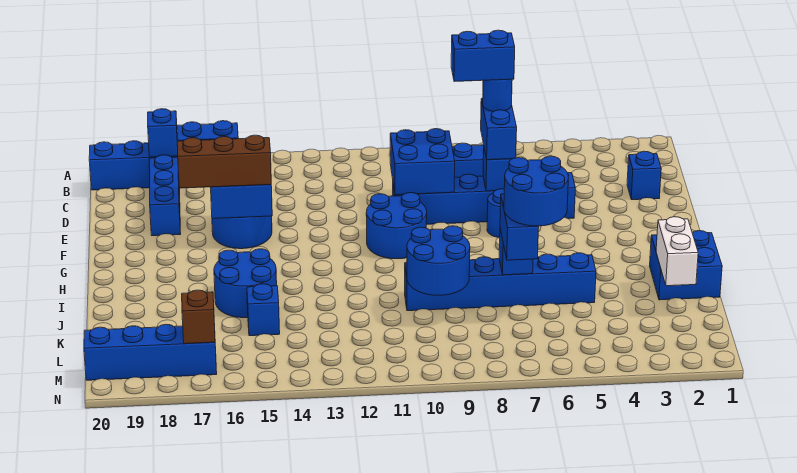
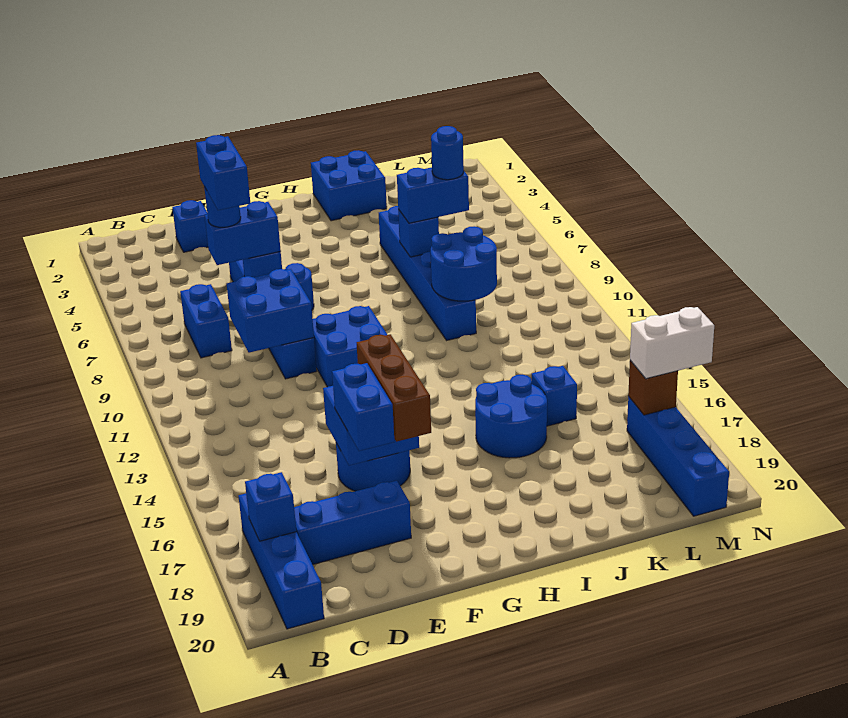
blue round brick F10:G11 level 1 -> blue brick F10:G11 level 1
white brick J2:K2 level 2 -> white brick M17:N17 level 3
blue round brick J6:K7 level 4 -> blue round brick K7 level 4

